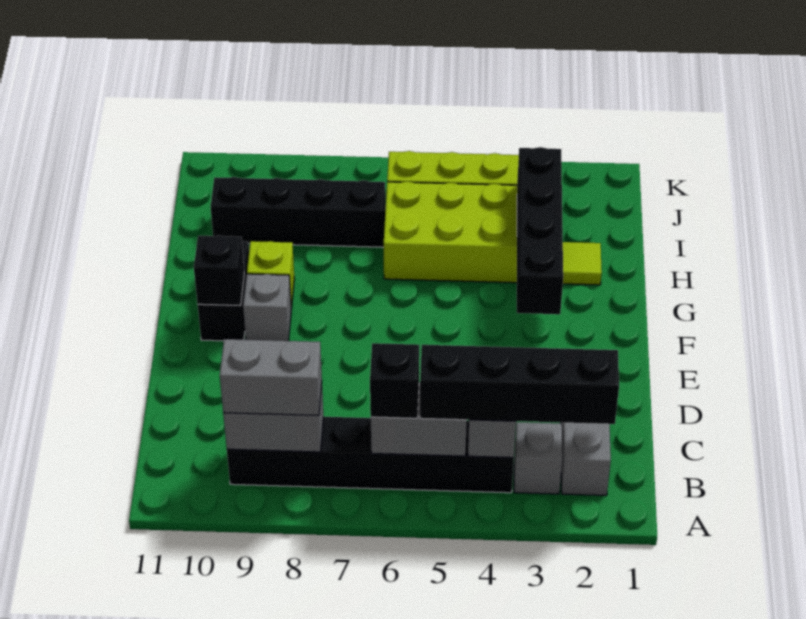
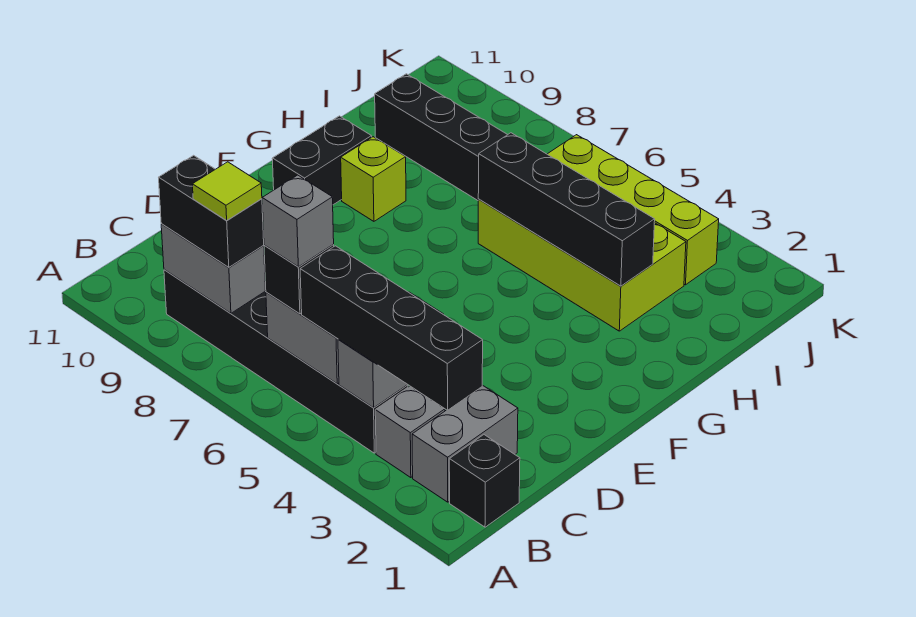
grey brick B8:B9 level 3 -> black brick B8:B9 level 3
black brick F3:I3 level 2 -> black brick H3:H6 level 2
grey brick F9 level 1 -> grey brick B6 level 4
black brick F10 level 2 -> black brick B1 level 1
lime tile H2 level 1 -> lime tile B8 level 4

